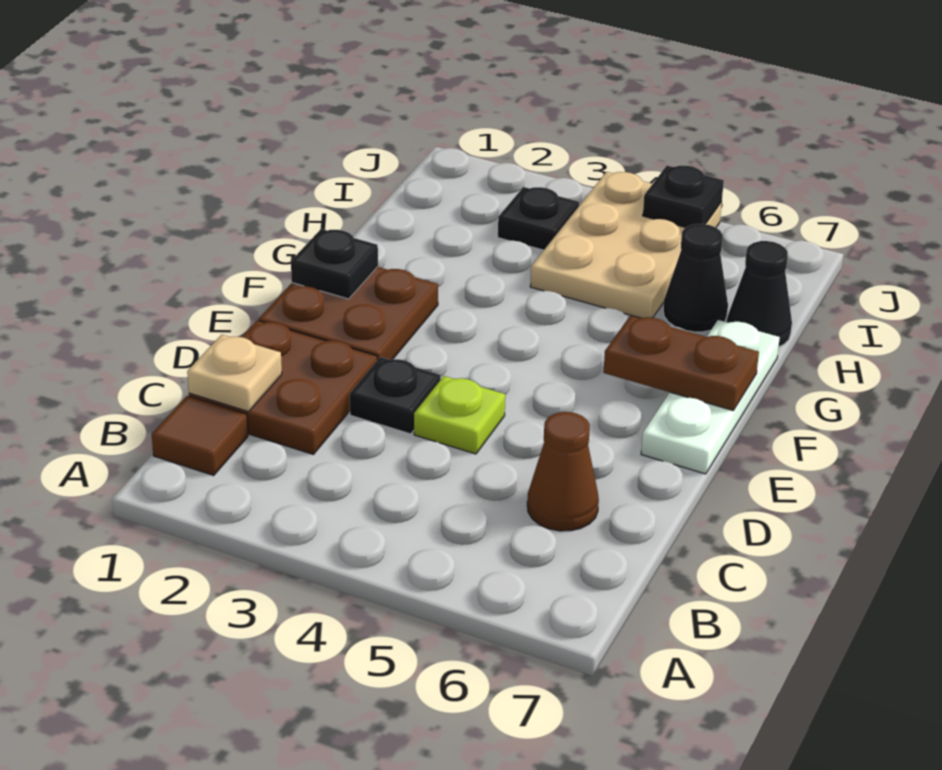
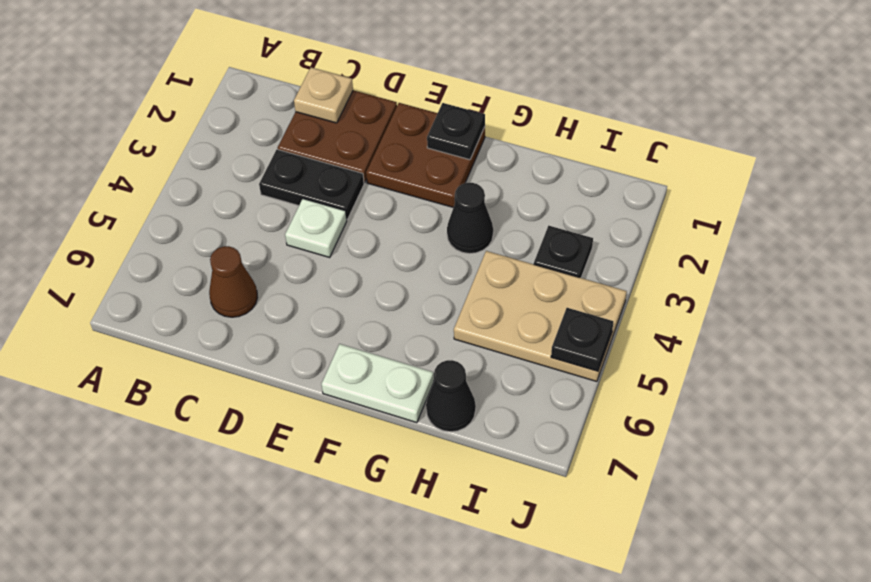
brown tile B1 level 1 -> none
black plate D3 level 1 -> black plate C3:D3 level 1
lime plate D4 level 1 -> white plate D4 level 1
white plate E7:G7 level 1 -> white plate F7:G7 level 1
brown plate F6:F7 level 2 -> none
black cone H6 level 1 -> black cone G3 level 1

